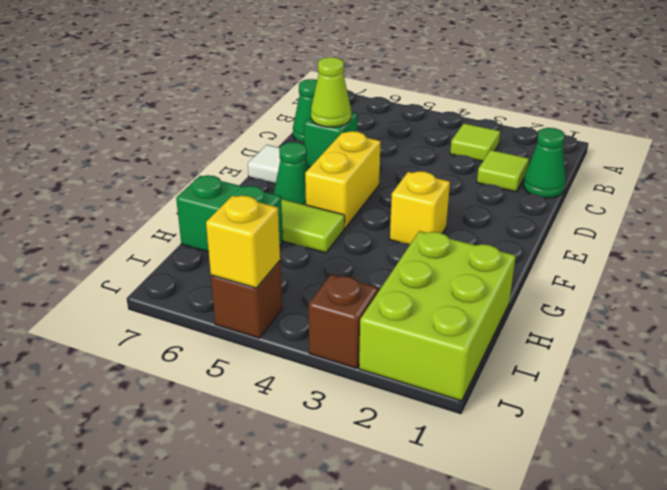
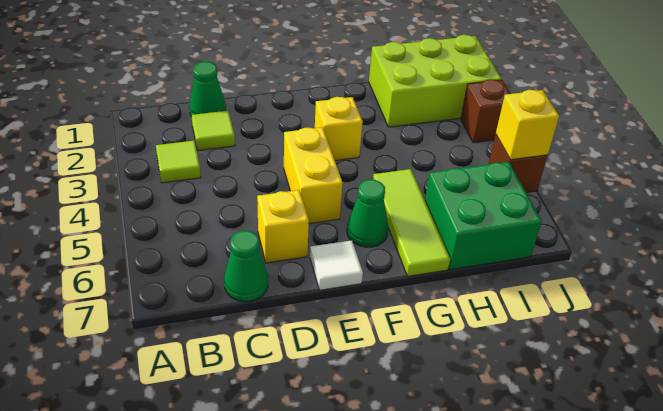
green brick D6 level 1 -> yellow brick D6 level 1
lime cone D6 level 2 -> none
yellow brick E5:F5 level 1 -> yellow brick E4:E5 level 1
green brick H6:H7 level 1 -> green brick H6:I7 level 1

